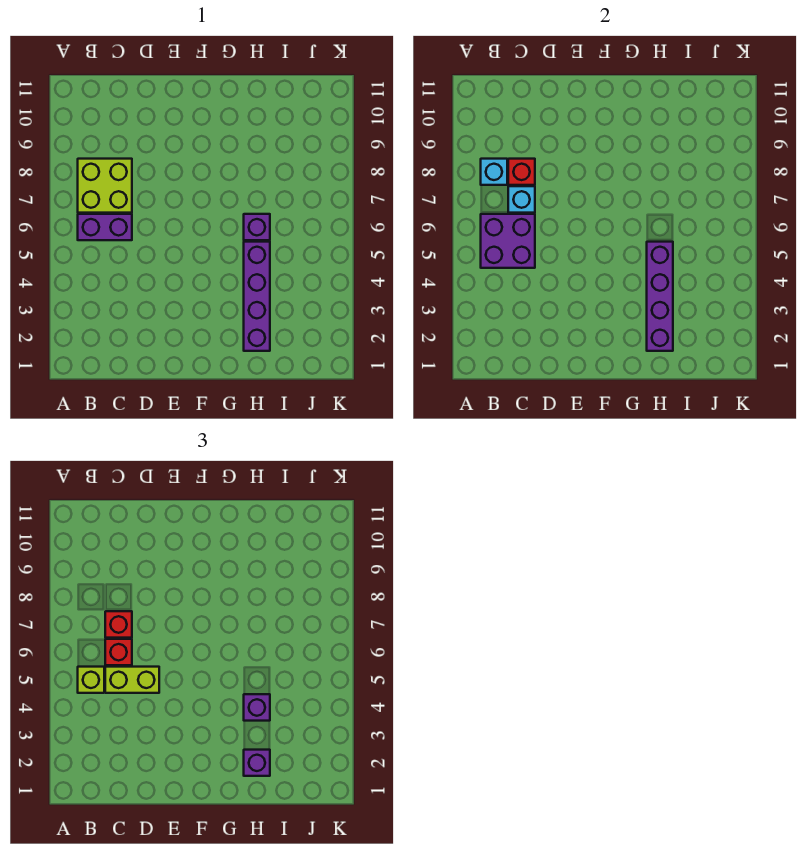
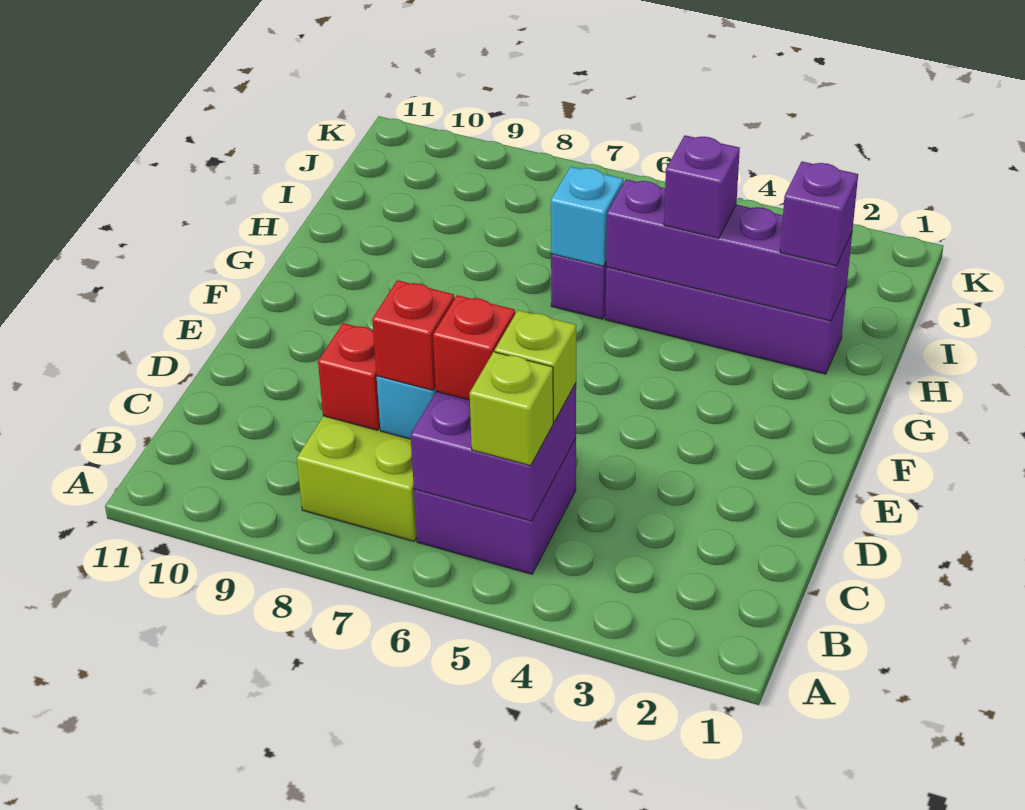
purple brick B6:C6 level 1 -> purple brick B5:C6 level 1
cyan brick B8 level 2 -> cyan brick H6 level 2
lime brick C5:D5 level 3 -> lime brick C5 level 3

